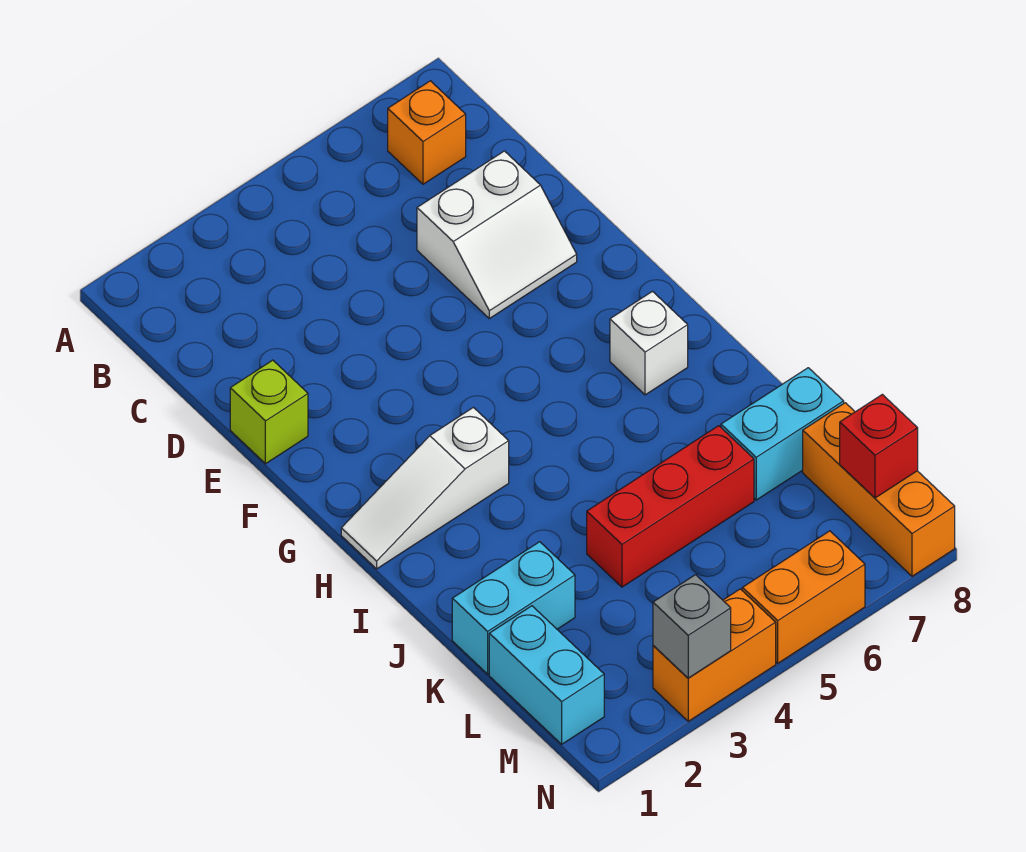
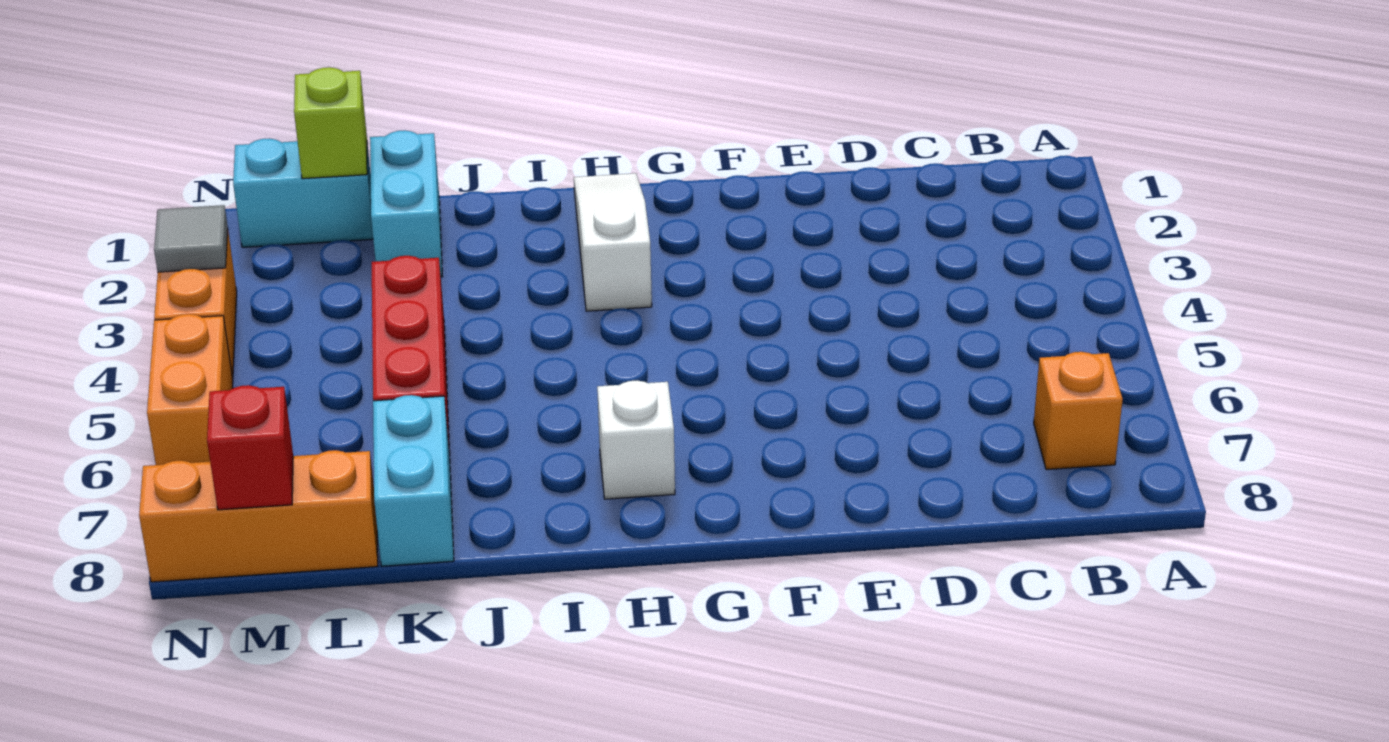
white slope D6:E7 level 1 top D -> none
lime brick E1 level 1 -> lime brick L1 level 2
grey brick N3 level 2 -> grey tile N3 level 2

